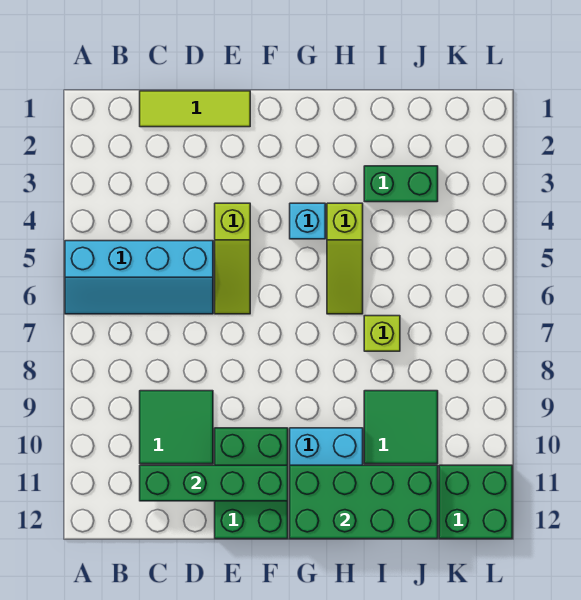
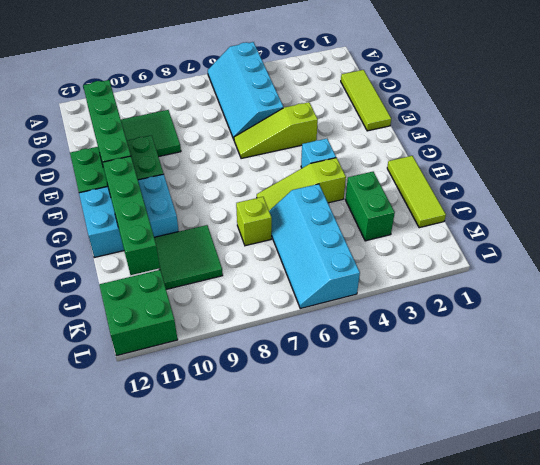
green brick G11:J12 level 2 -> green brick G11:J11 level 2
none -> lime tile H1:J1 level 1
none -> cyan slope I5:L6 level 1 top 5

